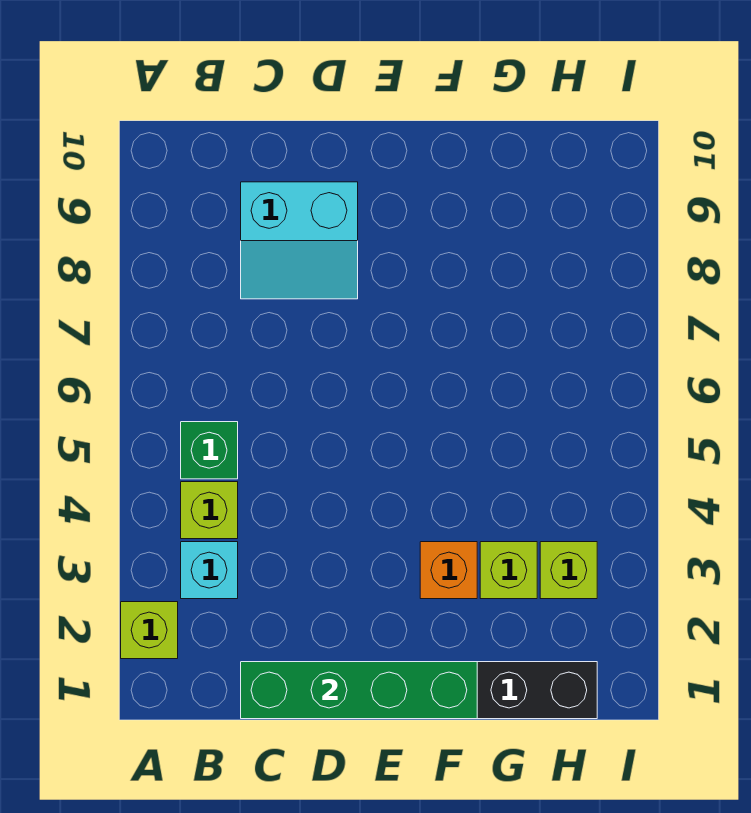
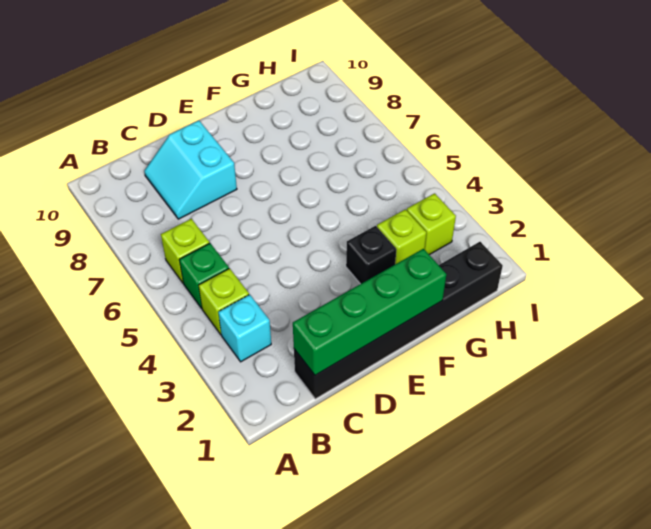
lime brick A2 level 1 -> lime brick B6 level 1
cyan slope C8:D9 level 1 top 9 -> cyan slope C8:D9 level 1 top D
orange brick F3 level 1 -> black brick F3 level 1

